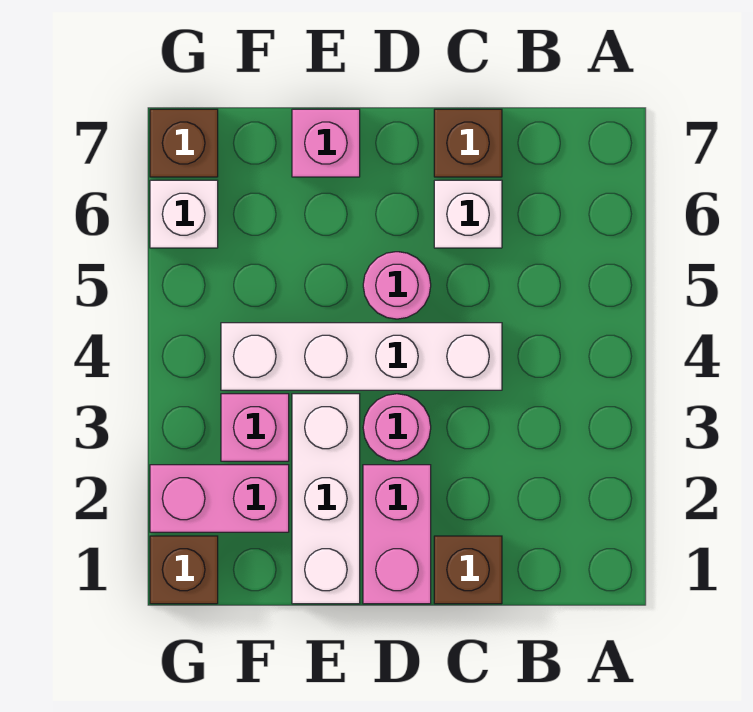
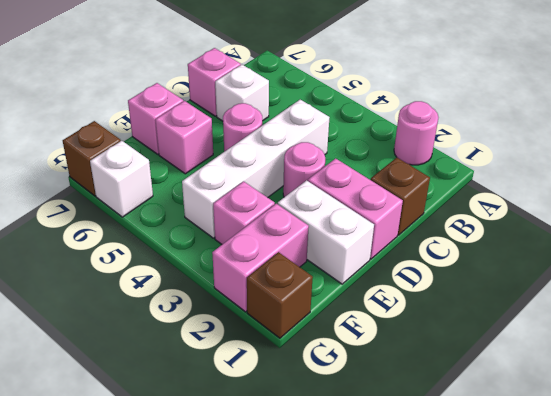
none -> pink round brick A2 level 1
brown brick C7 level 1 -> pink brick C7 level 1
white brick E1:E3 level 1 -> white brick E1:E2 level 1
none -> pink brick E6 level 1

